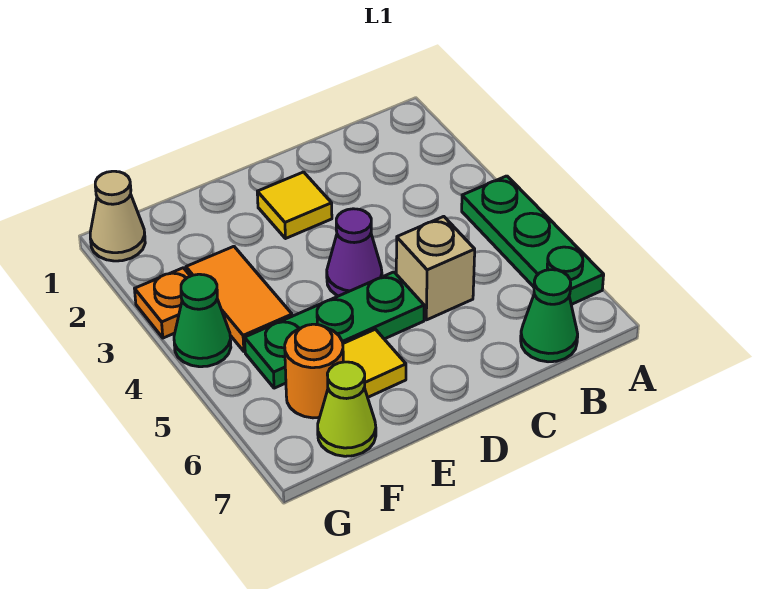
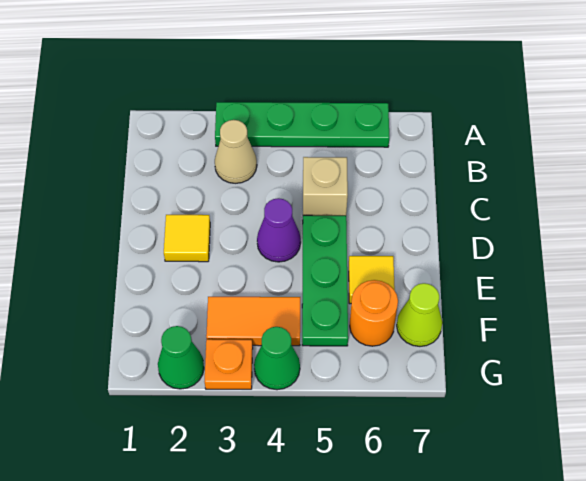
green plate A4:A6 level 1 -> green plate A3:A6 level 1
green cone B7 level 1 -> green cone G2 level 1
tan cone G1 level 1 -> tan cone B3 level 1

